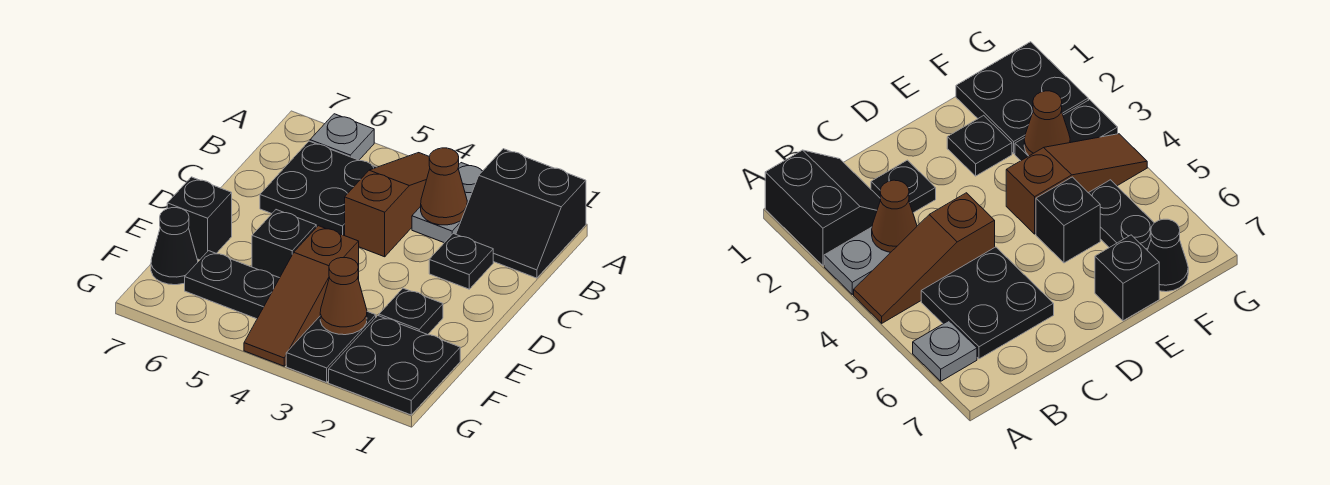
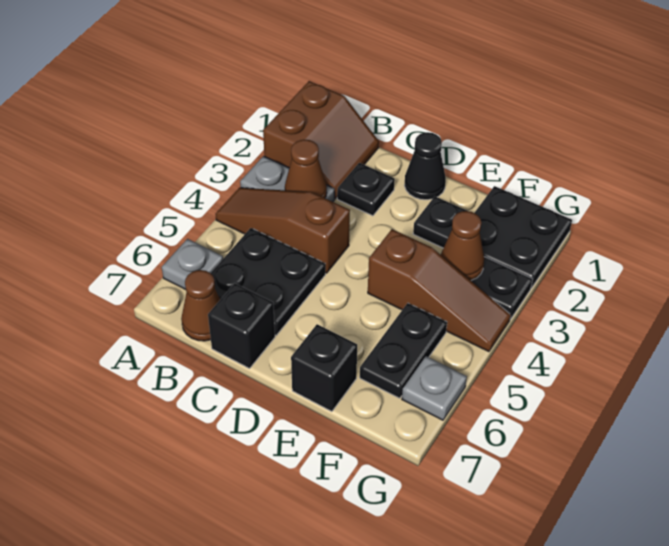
black slope A1:B2 level 1 top A -> brown slope A1:B2 level 1 top A
none -> brown cone B7 level 1
black brick E5 level 1 -> black brick C7 level 1
black cone F7 level 1 -> black cone D1 level 1
none -> grey plate G6 level 1

